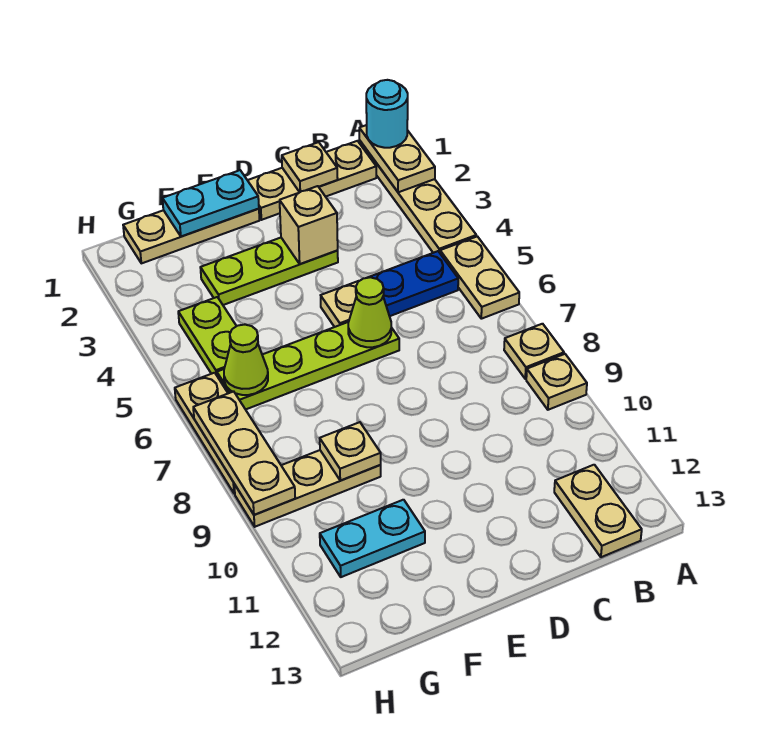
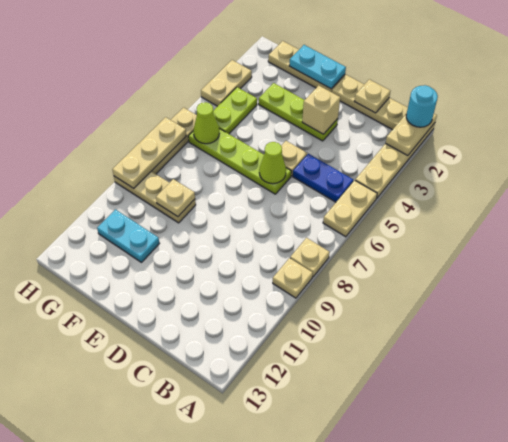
tan plate B12:B13 level 1 -> tan plate H3:H4 level 1

